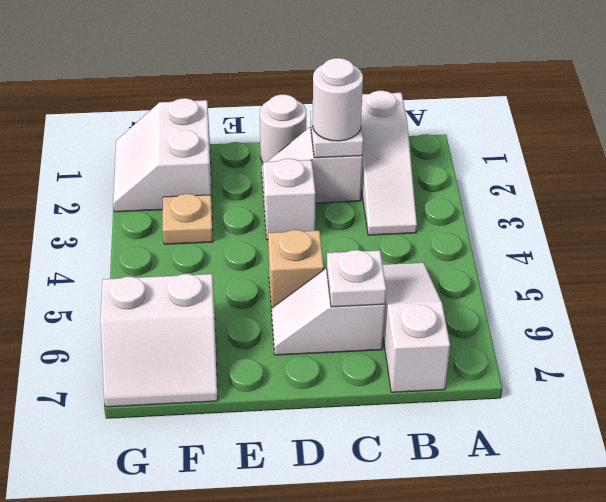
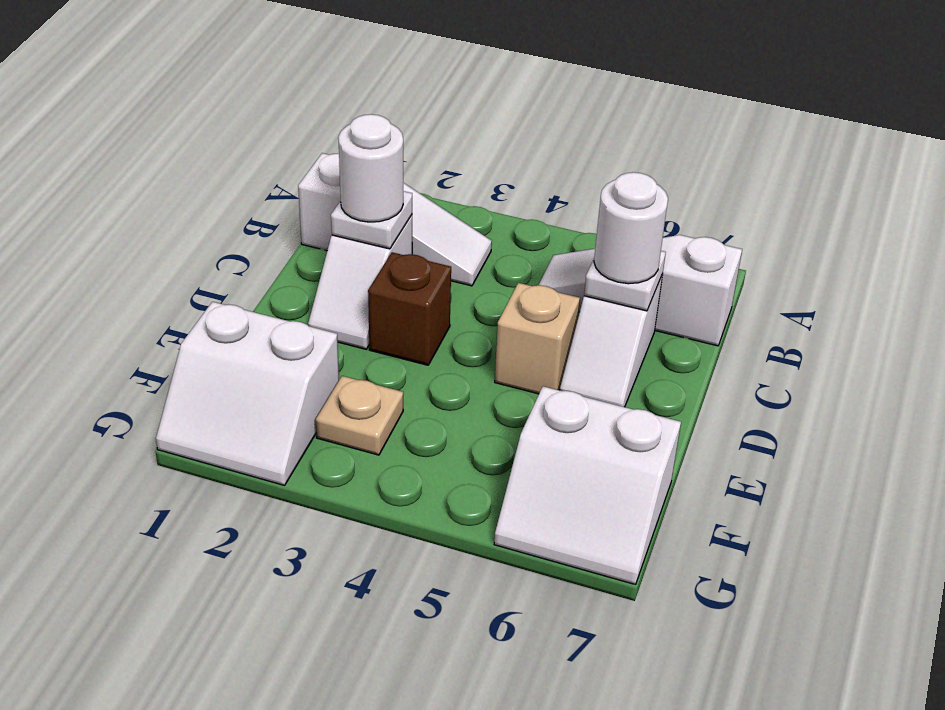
white round brick D1 level 1 -> white round brick C6 level 3
white brick D3 level 1 -> brown brick D3 level 1
white slope F6:G7 level 1 top 6 -> white slope F6:G7 level 1 top F

